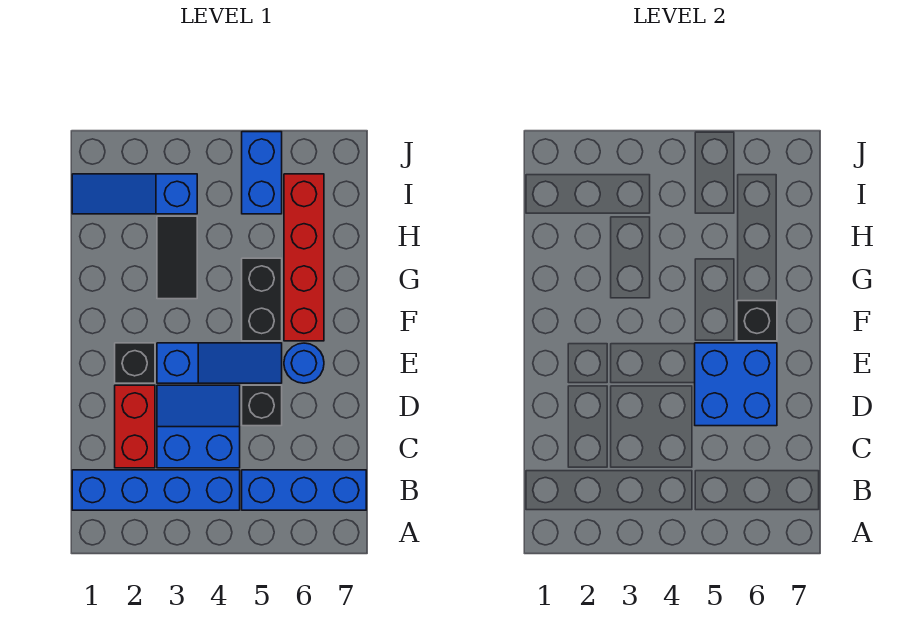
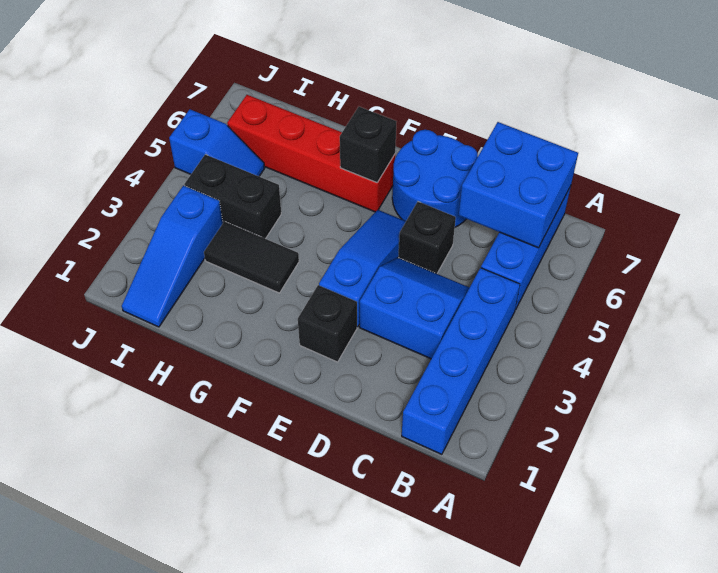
red brick C2:D2 level 1 -> none
blue slope C3:D4 level 1 top C -> blue slope C3:D4 level 1 top 3
blue brick D5:E6 level 2 -> blue brick B6:C7 level 2
blue round brick E6 level 1 -> blue round brick D6:E7 level 1
black brick F5:G5 level 1 -> black brick H4:I4 level 1
blue brick I5:J5 level 1 -> blue slope I5:J5 level 1 top J

